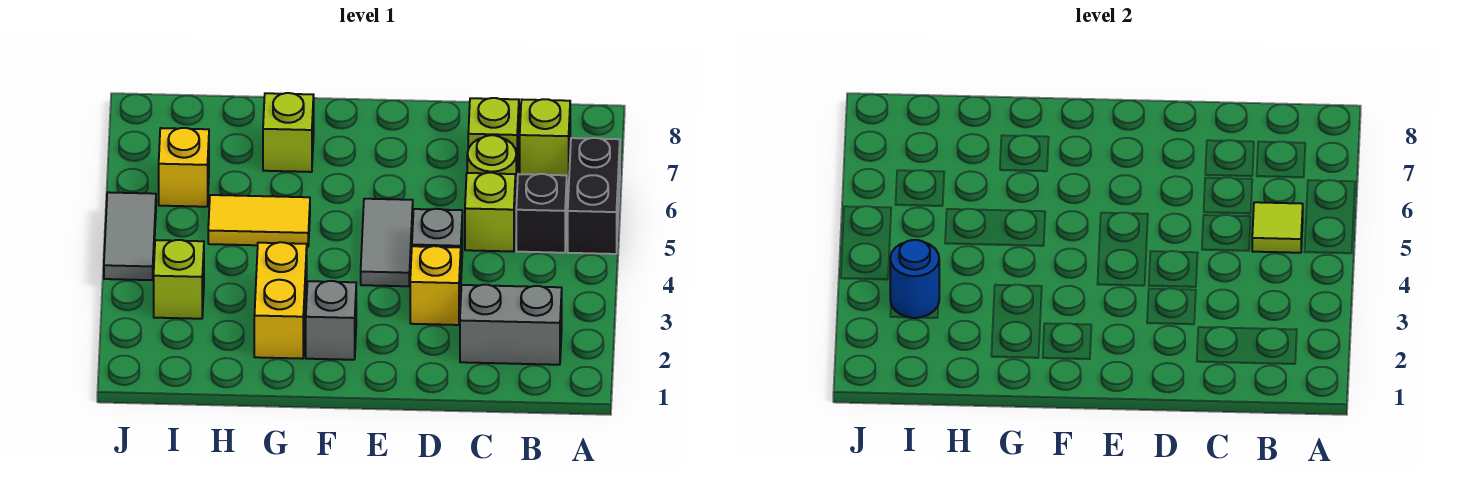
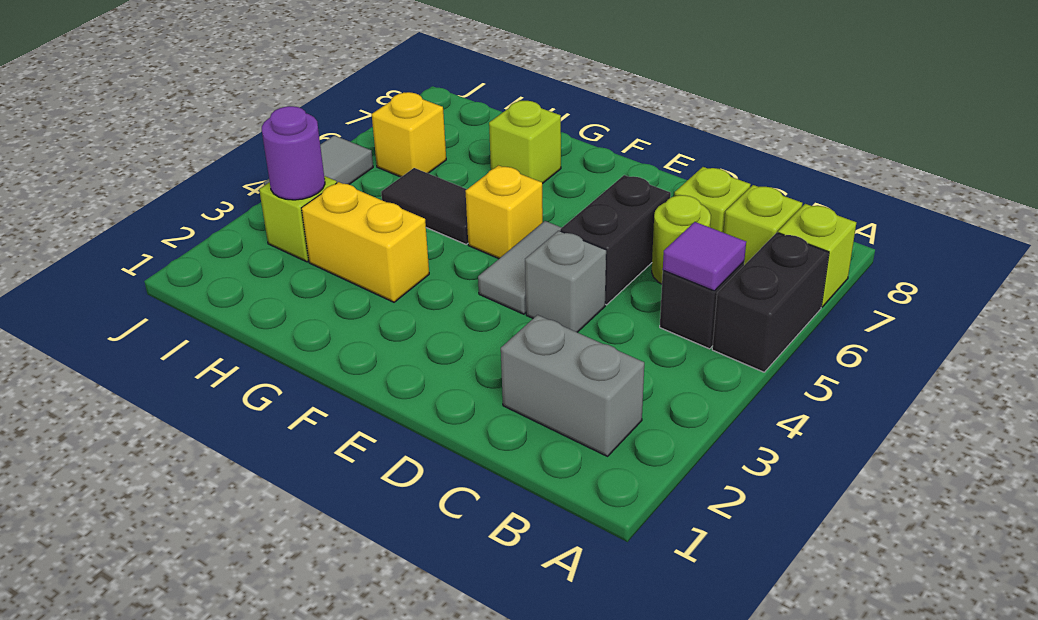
lime tile B5 level 2 -> purple tile B5 level 2
lime brick C5 level 1 -> lime brick A7 level 1
yellow brick D3 level 1 -> yellow brick F5 level 1
none -> black brick D5:D6 level 1
grey brick F2 level 1 -> none
yellow brick G2:G3 level 1 -> yellow brick G3:H3 level 1
yellow tile G5:H5 level 1 -> black tile G5:H5 level 1
blue round brick I3 level 2 -> purple round brick I3 level 2

